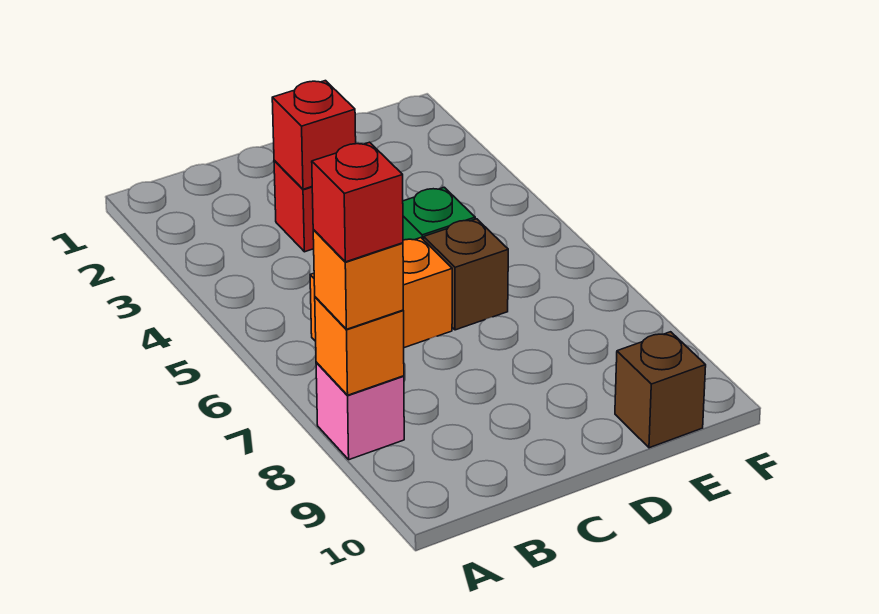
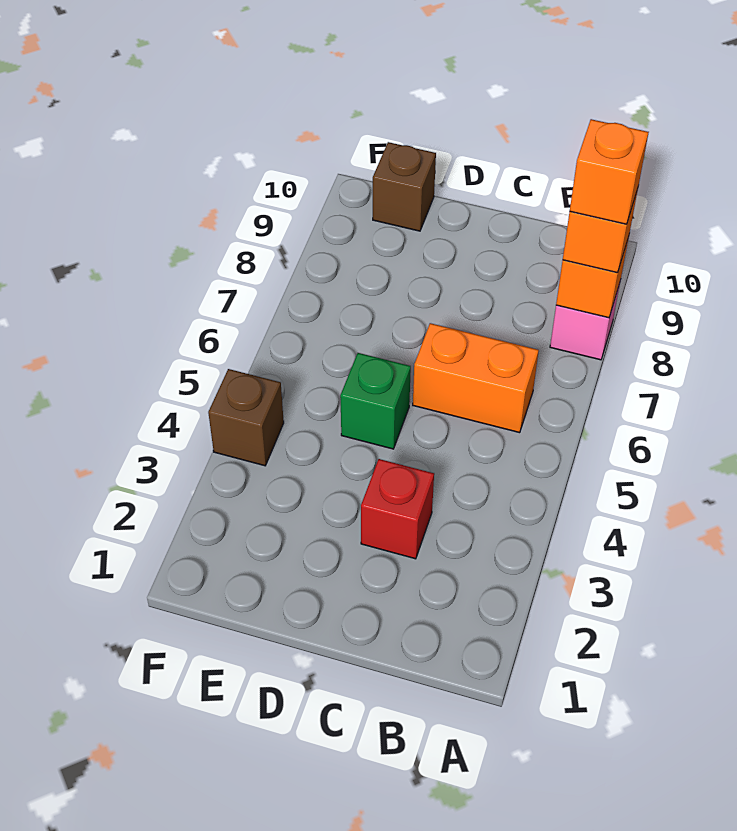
red brick A8 level 4 -> orange brick A8 level 4
red brick C3 level 2 -> none
brown brick D6 level 1 -> brown brick F4 level 1

